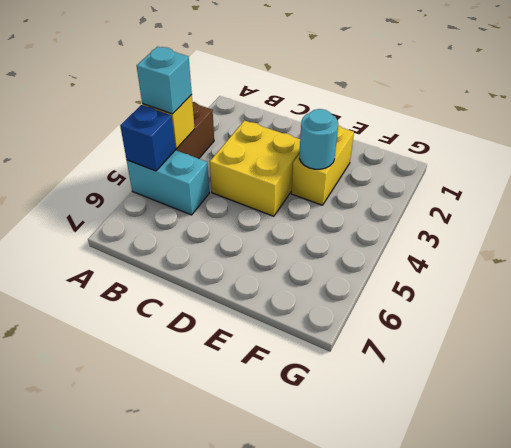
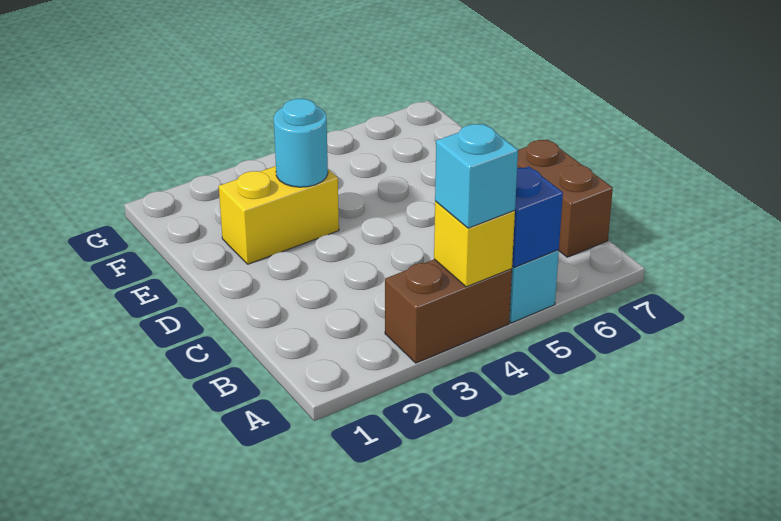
none -> brown brick B7:C7 level 1
yellow brick C3:D4 level 1 -> none

